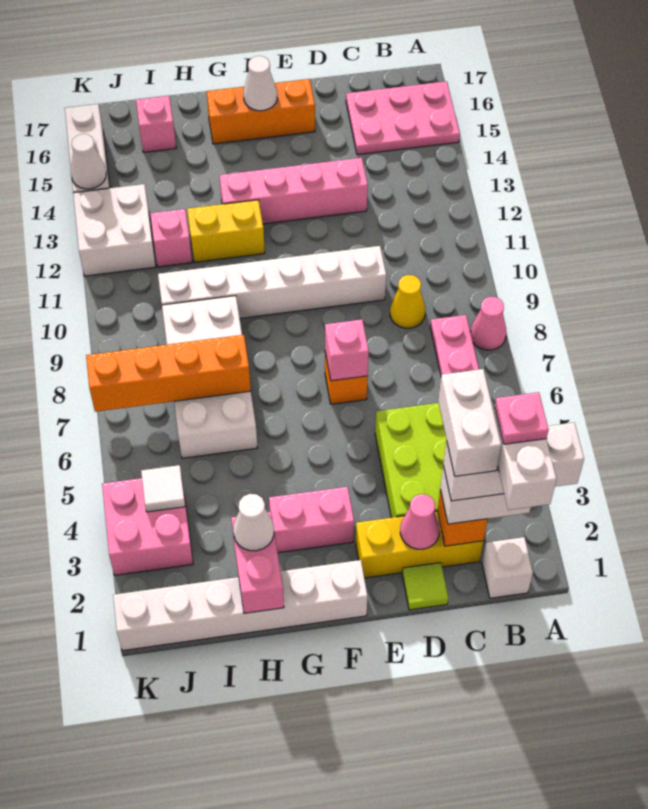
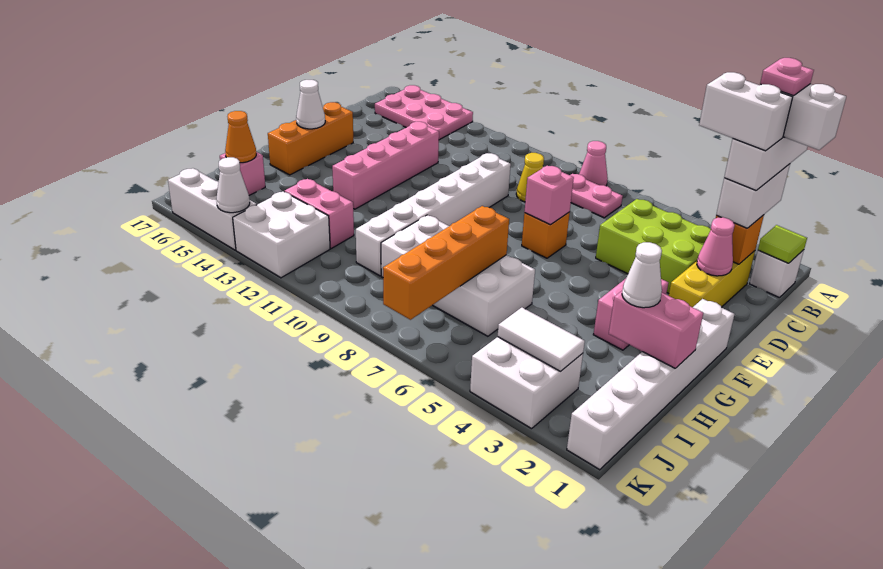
pink plate A15:C16 level 1 -> pink plate A14:B16 level 1
lime tile D1 level 1 -> lime tile B1 level 2
yellow brick G12:H12 level 1 -> none
pink brick I12 level 1 -> pink brick I12:I13 level 1
none -> orange cone I16 level 2
pink brick J3:K4 level 1 -> white brick J3:K4 level 1
white tile J4 level 2 -> white tile J3:J4 level 2

